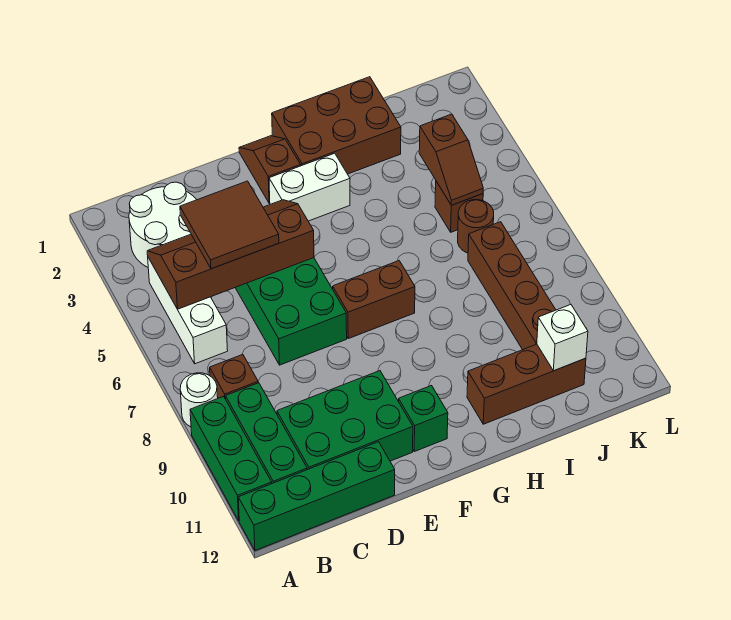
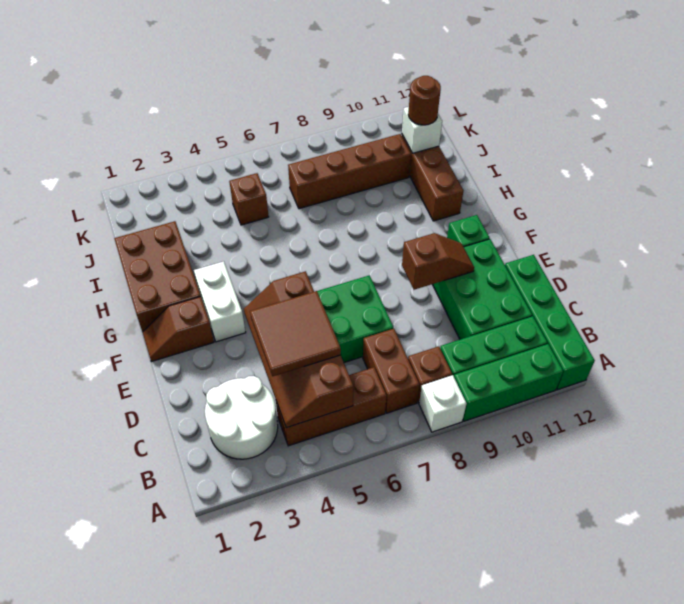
white round brick A8 level 1 -> white brick A8 level 1
white brick B4:B6 level 1 -> brown brick B4:B6 level 1
brown brick F7:G7 level 1 -> brown brick B7:C7 level 1
brown slope J4:J5 level 2 top 4 -> brown slope E9:E10 level 2 top 9
brown round brick J6 level 1 -> brown round brick J11 level 3

